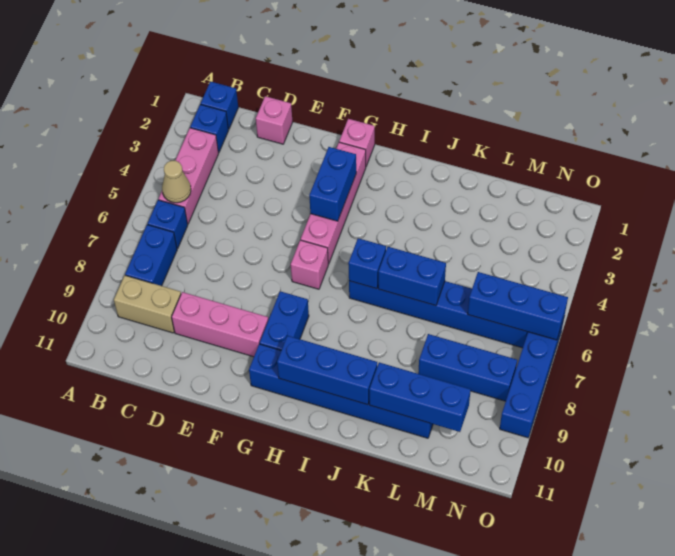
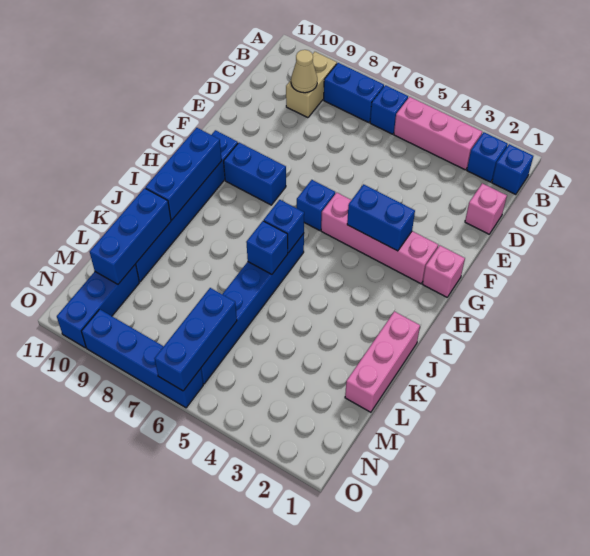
tan cone B5 level 2 -> tan cone C9 level 2
pink brick D9:F9 level 1 -> pink brick J1:L1 level 1
pink brick G6 level 1 -> blue brick G6 level 1
blue brick J6:K6 level 2 -> blue brick J6 level 2
blue brick L8:N8 level 1 -> blue brick M10:O10 level 1

